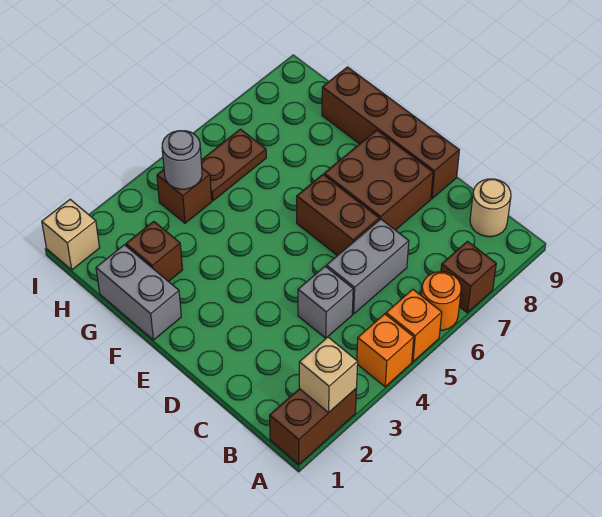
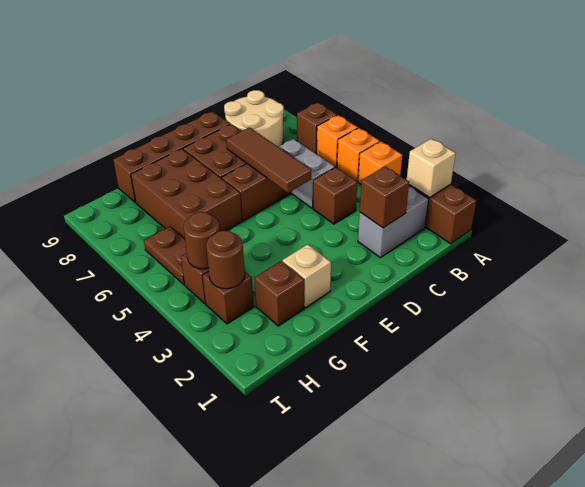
orange round brick A6 level 1 -> orange brick A6 level 1
tan round brick B9 level 1 -> tan round brick B8:C9 level 1
none -> brown brick C2 level 2
grey brick C4 level 1 -> brown brick C4 level 1
none -> brown tile D5:D7 level 2
grey brick F1:G1 level 1 -> grey brick B2:C2 level 1
none -> brown brick F6:G8 level 1
none -> brown brick H3 level 1
none -> brown round brick H3 level 2
grey round brick H4 level 2 -> brown round brick H4 level 2
tan brick I1 level 1 -> tan brick F2 level 1

